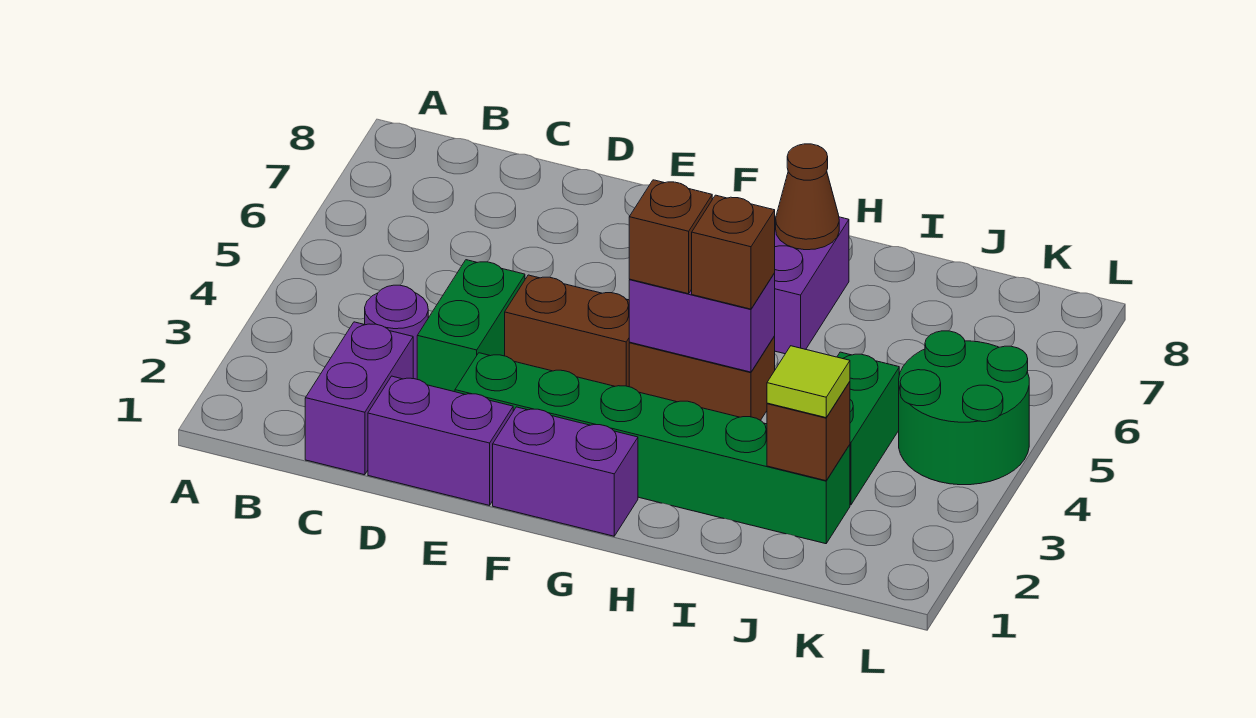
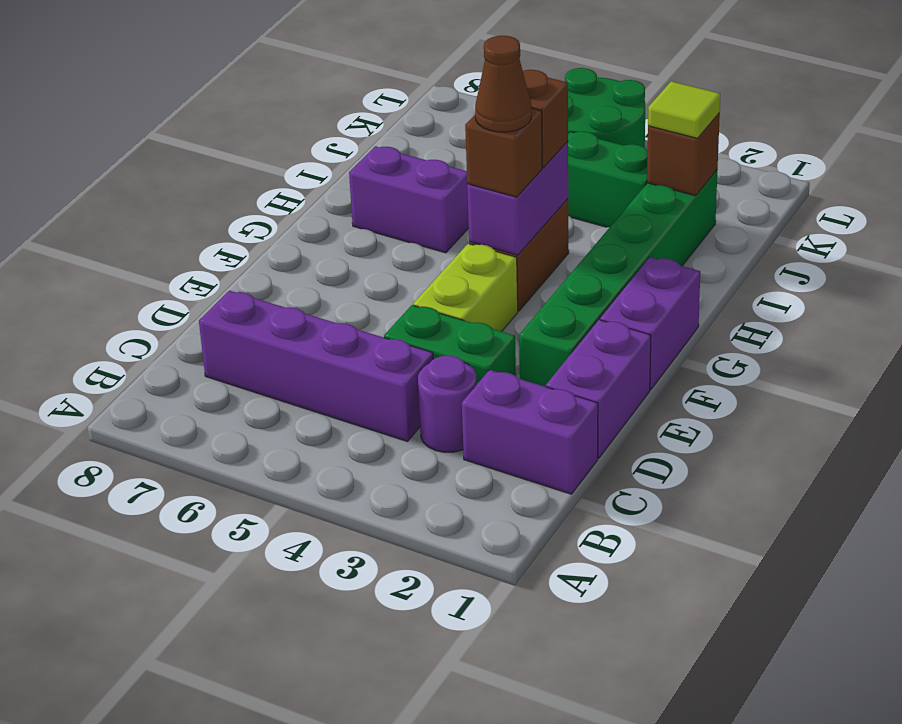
none -> purple brick C4:C7 level 1
brown brick E4:F4 level 1 -> lime brick E4:F4 level 1
brown cone H7 level 2 -> brown cone G4 level 4

